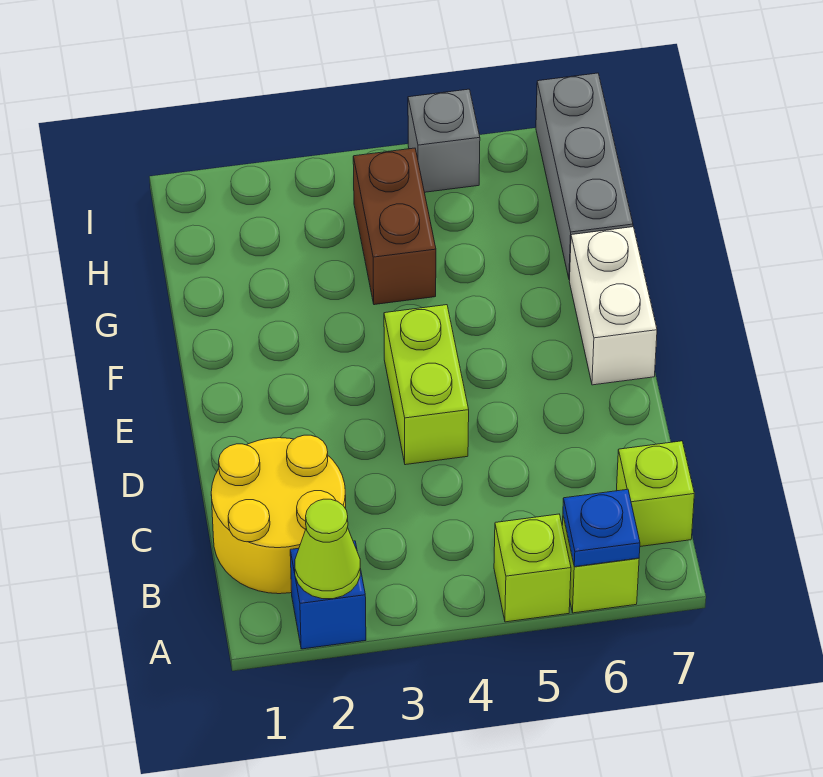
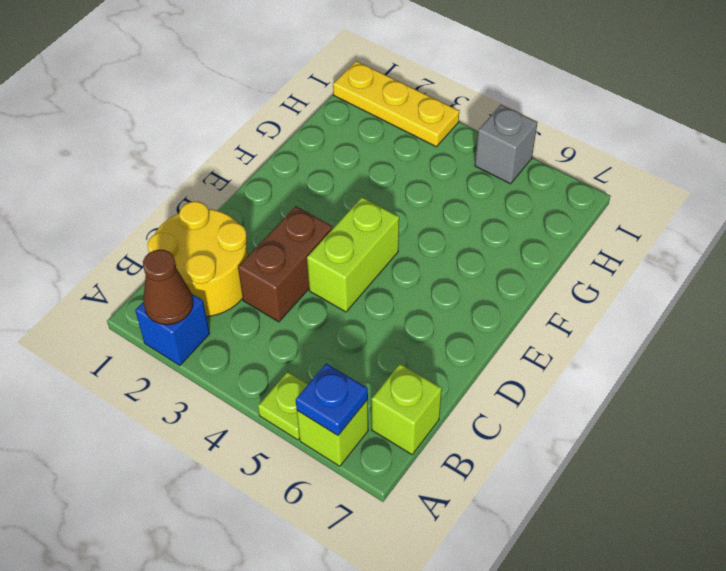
lime cone A2 level 2 -> brown cone A2 level 2
lime brick A5 level 1 -> lime plate A5 level 1
white brick E7:F7 level 1 -> none
brown brick G4:H4 level 1 -> brown brick C3:D3 level 1
grey brick G7:I7 level 1 -> none
none -> yellow plate I1:I3 level 1

